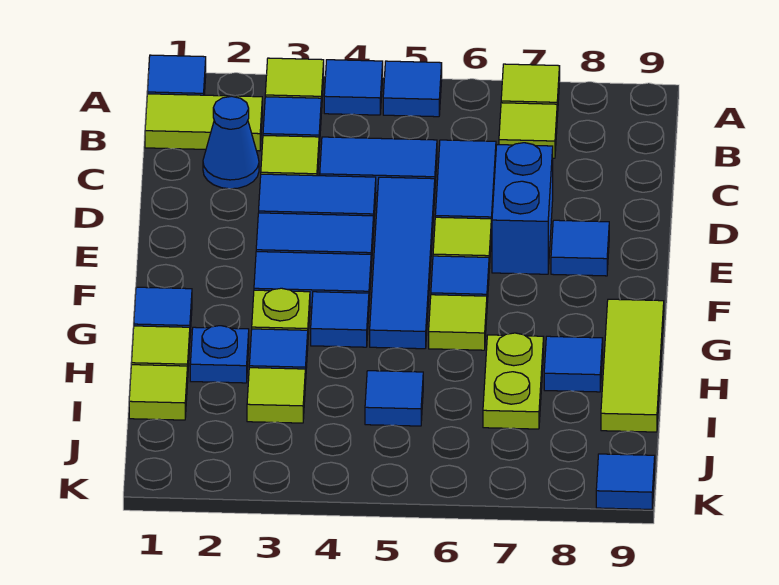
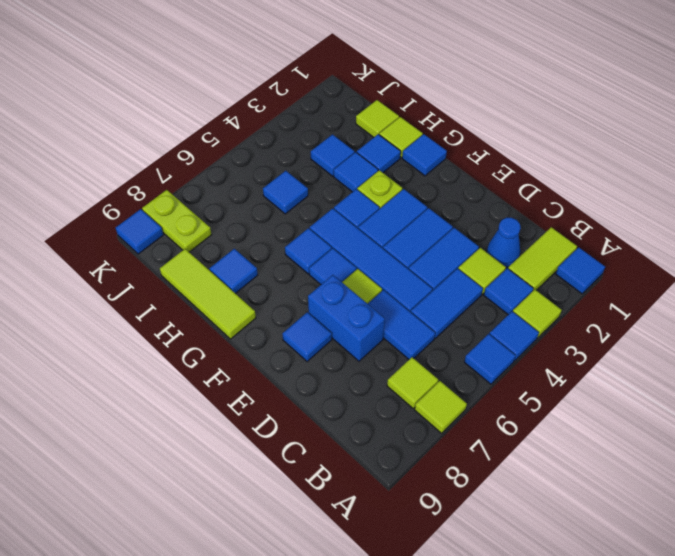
lime tile G6 level 1 -> blue tile G6 level 1
blue plate H2 level 1 -> blue tile H2 level 1
lime plate H7:I7 level 1 -> lime plate J8:K8 level 1
lime tile I3 level 1 -> blue tile I3 level 1

